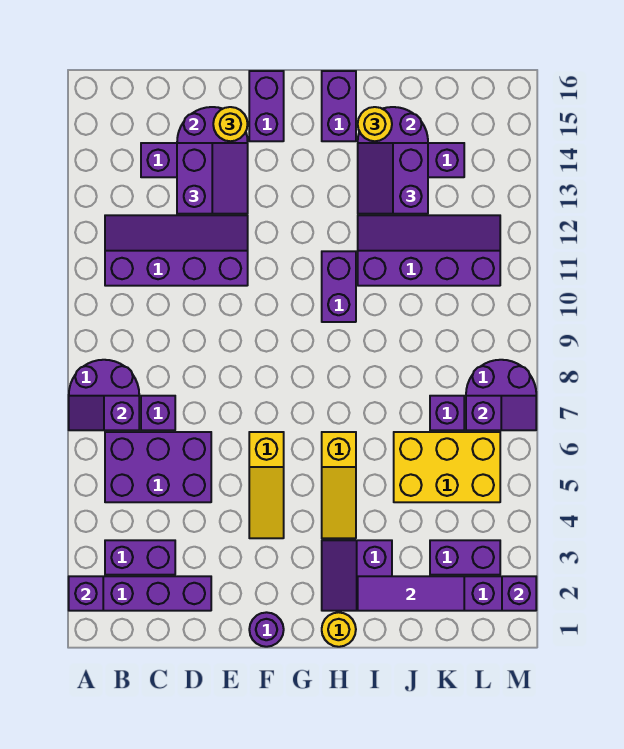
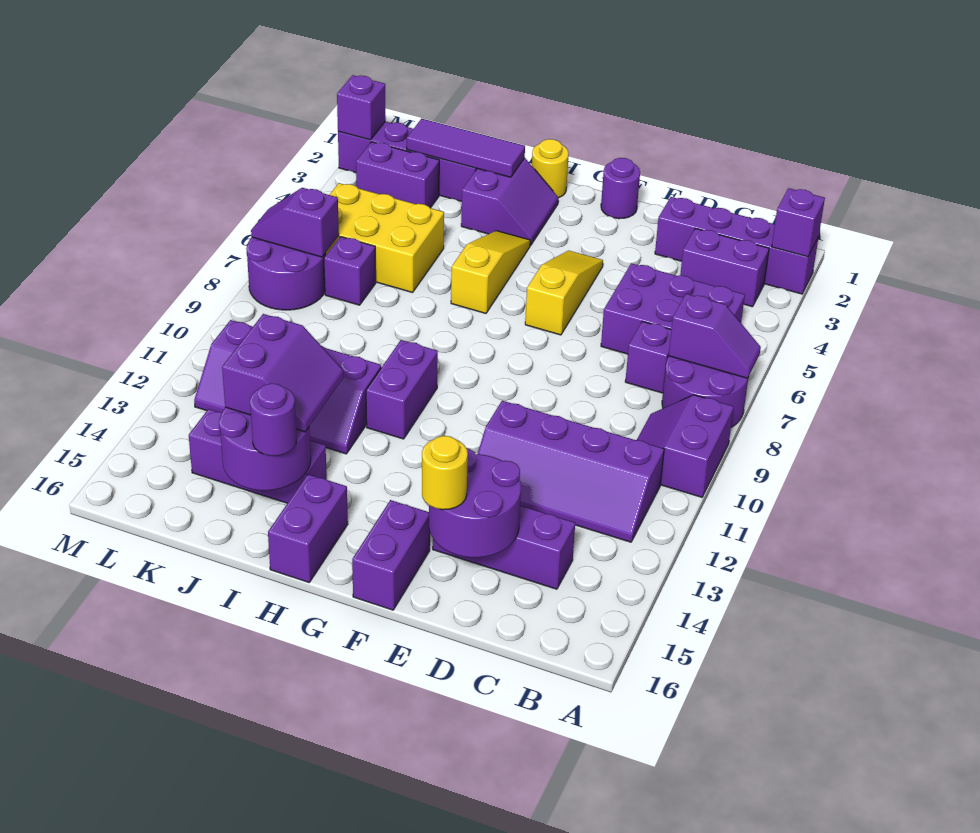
purple slope D13:E14 level 3 top D -> purple slope A9:B10 level 1 top A
yellow round brick I15 level 3 -> purple round brick I15 level 3

